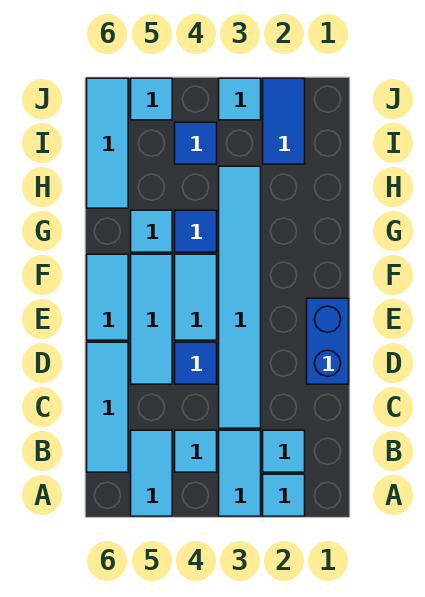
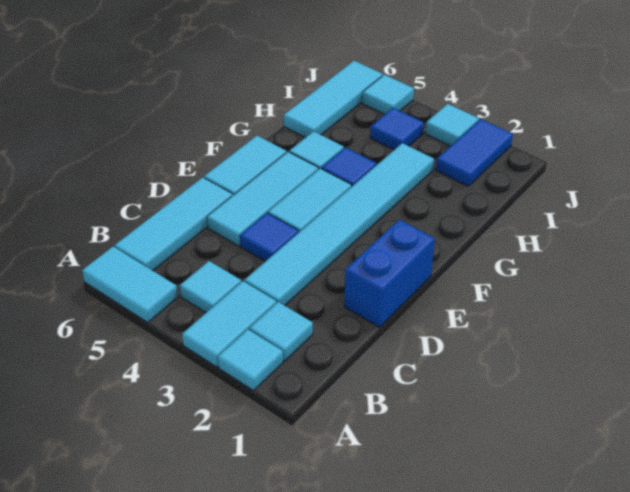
cyan tile A5:B5 level 1 -> cyan tile A5:A6 level 1

